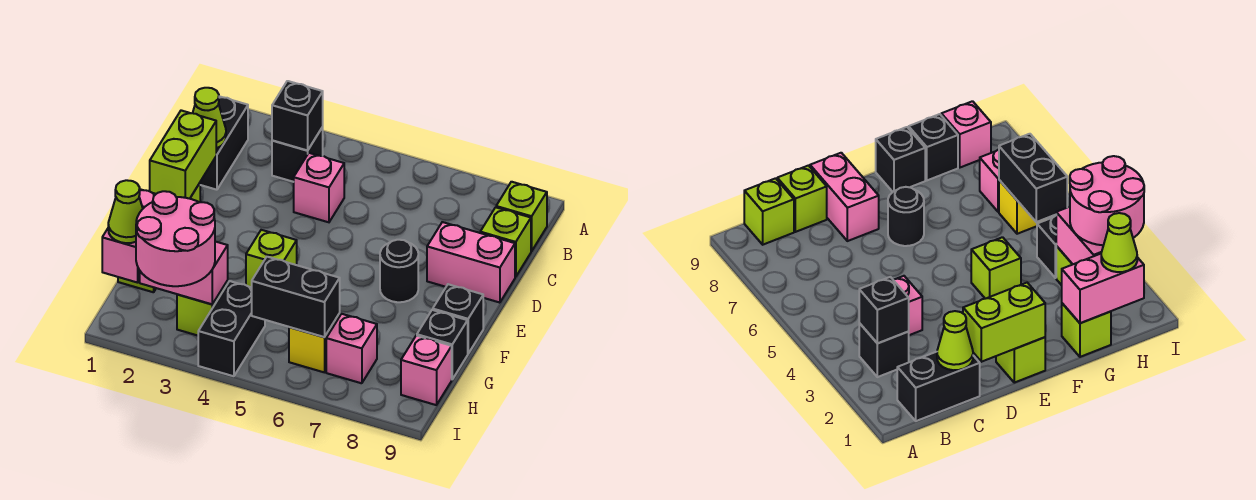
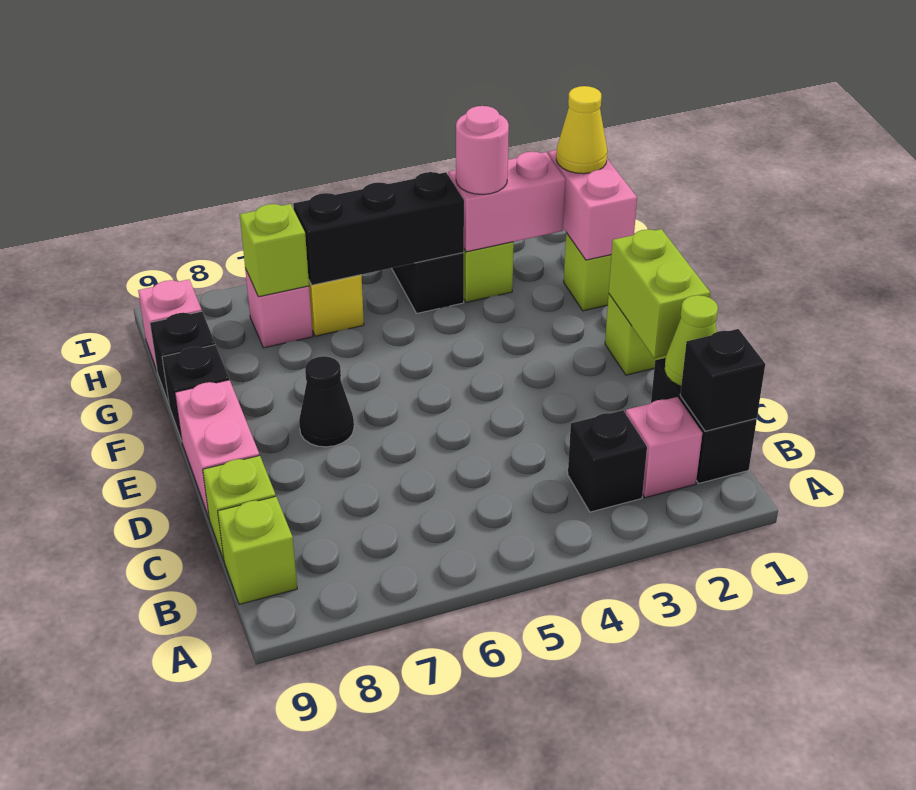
black brick B3 level 2 -> black brick B1 level 2
pink brick C4 level 1 -> pink brick B2 level 1
pink brick D8:D9 level 1 -> pink brick D9:E9 level 1
black round brick E7 level 1 -> black cone E7 level 1
lime brick F4 level 1 -> lime brick H7 level 2
lime cone H1 level 3 -> yellow cone H1 level 3
pink round brick H2:I3 level 3 -> pink round brick H3 level 3
black brick H5:H6 level 2 -> black brick H4:H6 level 2

